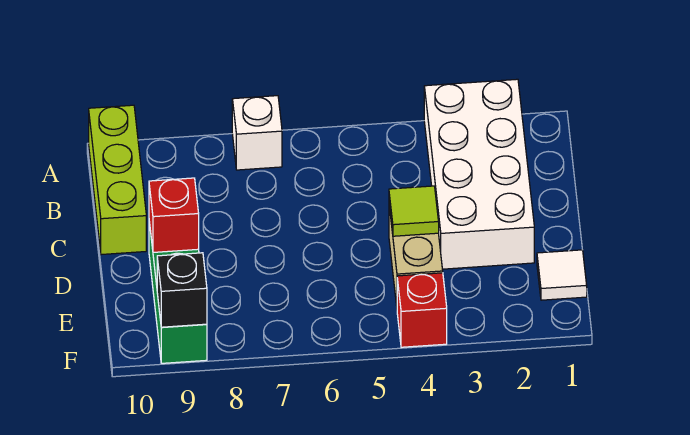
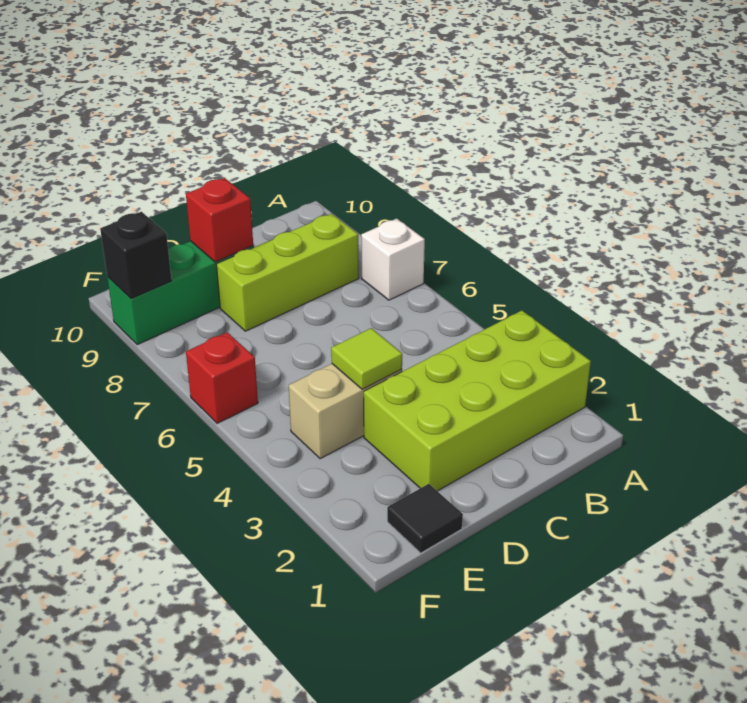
white brick A2:D3 level 1 -> lime brick A2:D3 level 1
lime brick A10:C10 level 1 -> lime brick B8:D8 level 1
white tile E1 level 1 -> black tile E1 level 1
red brick F4 level 1 -> red brick F6 level 1

